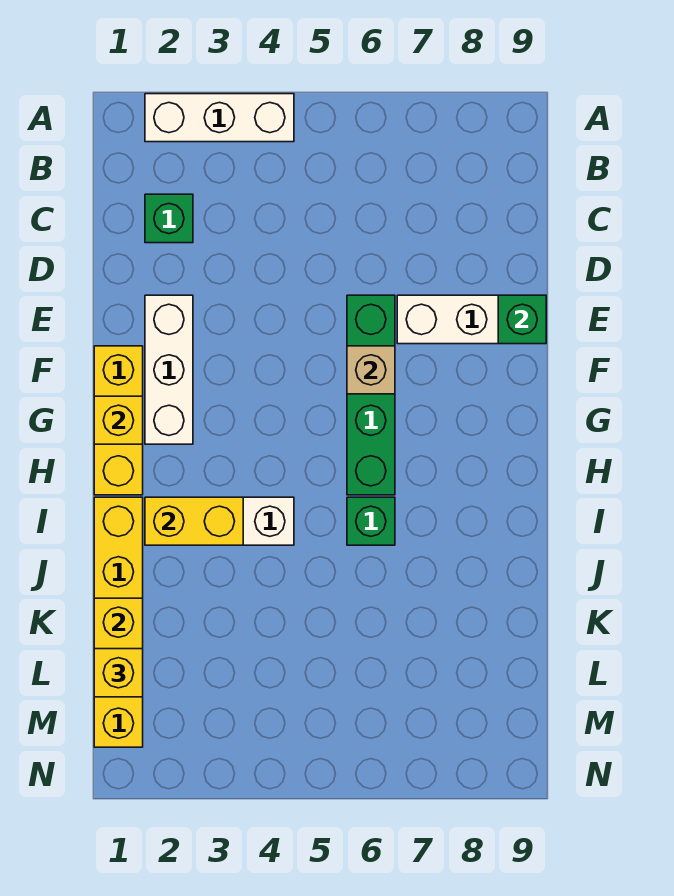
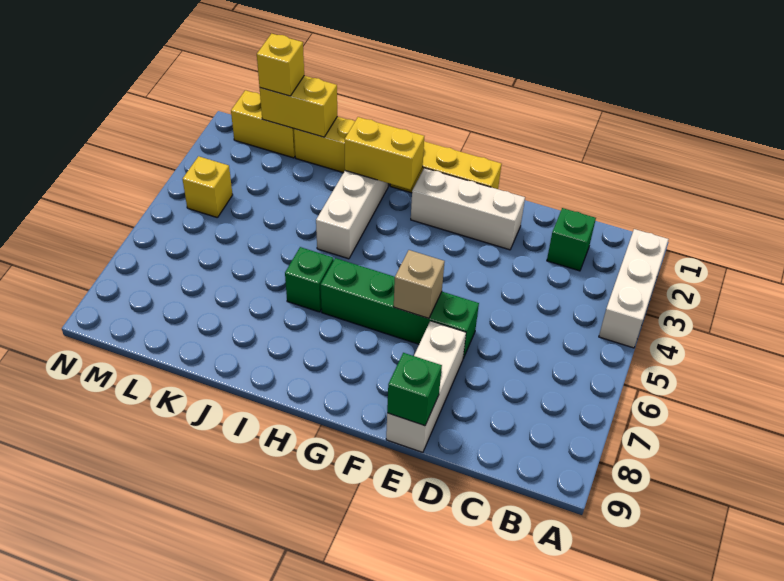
yellow brick G1 level 2 -> yellow brick M4 level 1
yellow brick I2:I3 level 2 -> yellow brick H2:I2 level 2

